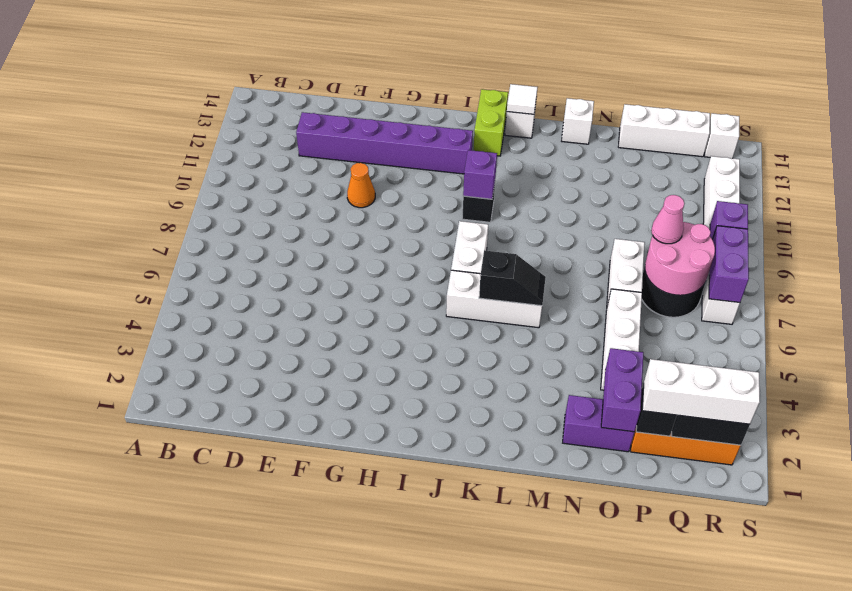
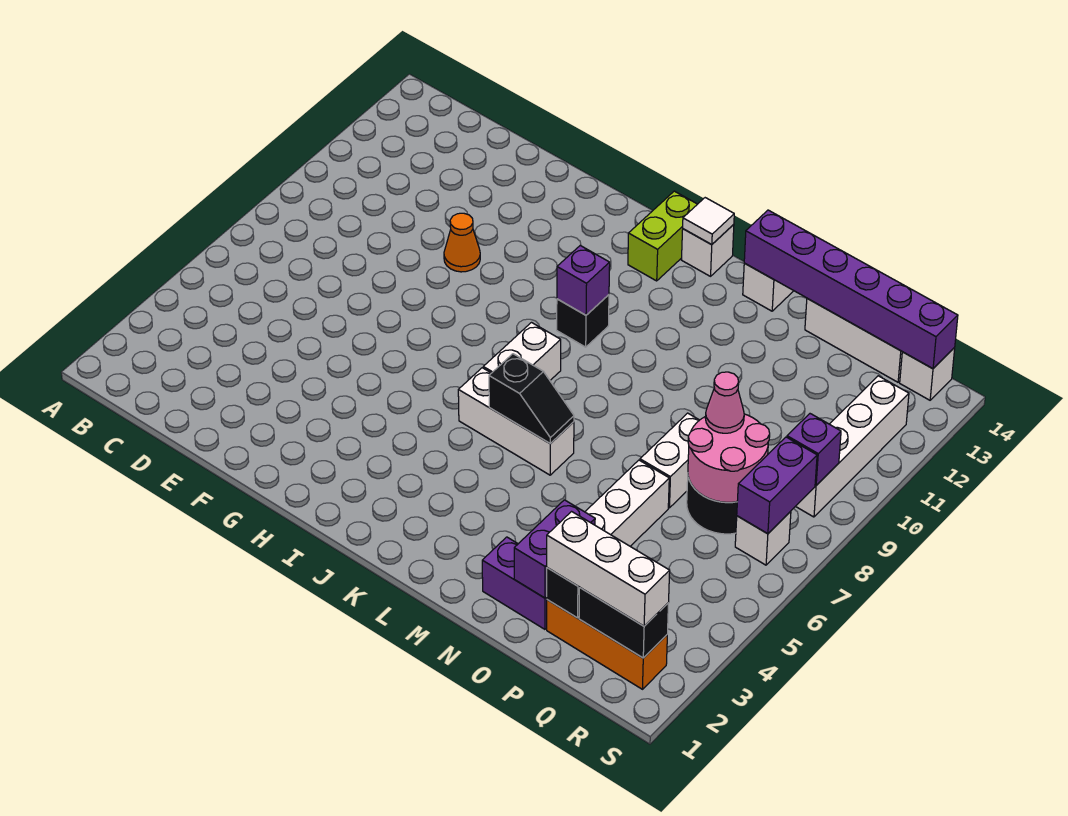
purple brick D12:I12 level 1 -> purple brick M14:R14 level 2

